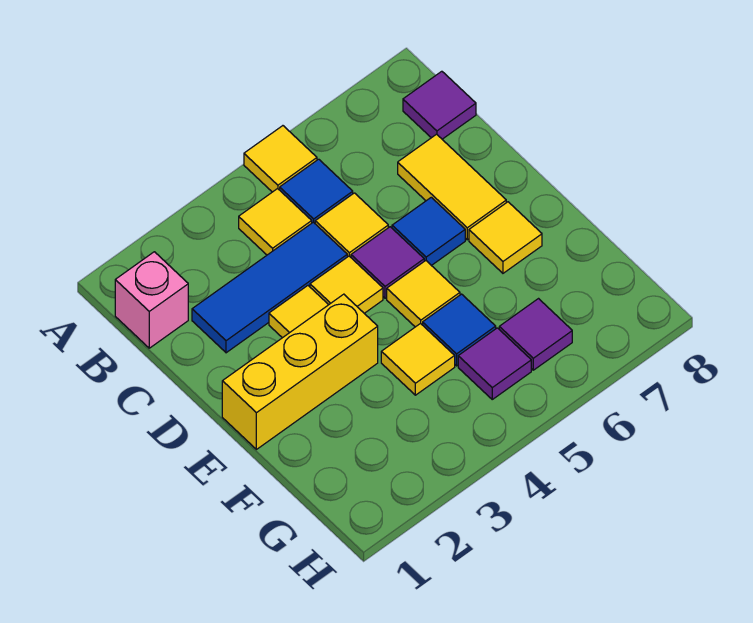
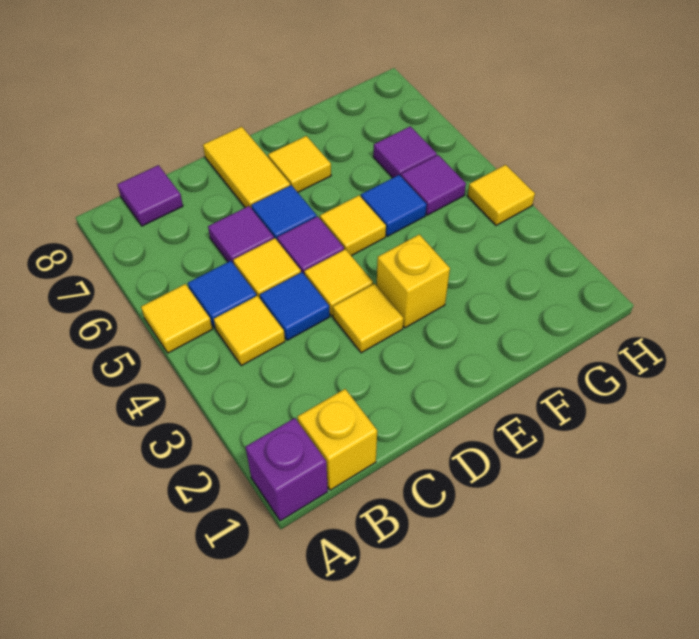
none -> purple brick A1 level 1
pink brick B1 level 1 -> yellow brick B1 level 1
blue tile C2:C4 level 1 -> blue tile C4 level 1
none -> purple tile C6 level 1
yellow tile C7:D7 level 1 -> yellow tile D7:D8 level 1
yellow brick E1:E3 level 1 -> yellow brick E3 level 1
yellow tile F4 level 1 -> yellow tile H4 level 1

